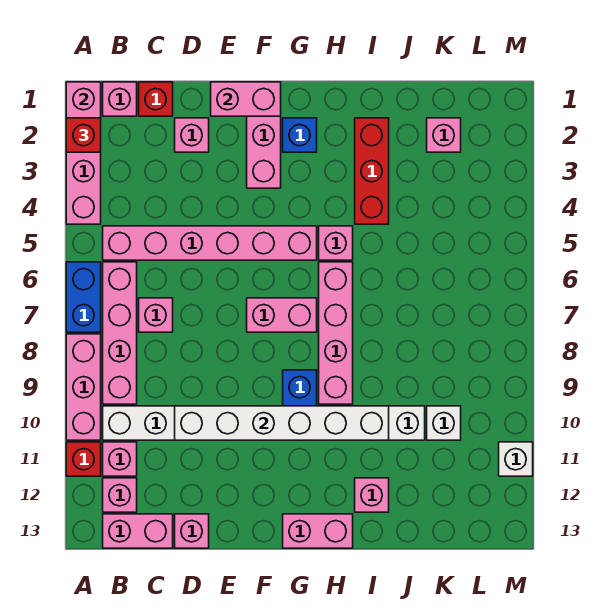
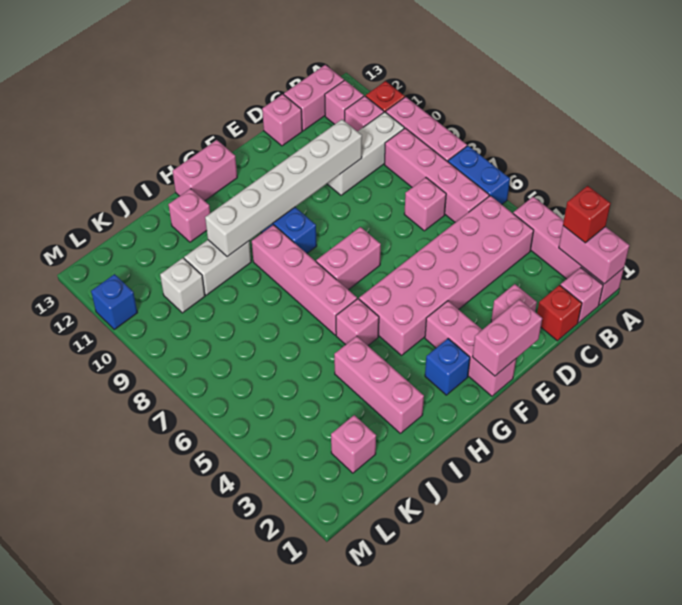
pink brick B5:G5 level 1 -> pink brick B4:G5 level 1
red brick I2:I4 level 1 -> pink brick I2:I4 level 1
white brick M11 level 1 -> blue brick M11 level 1

